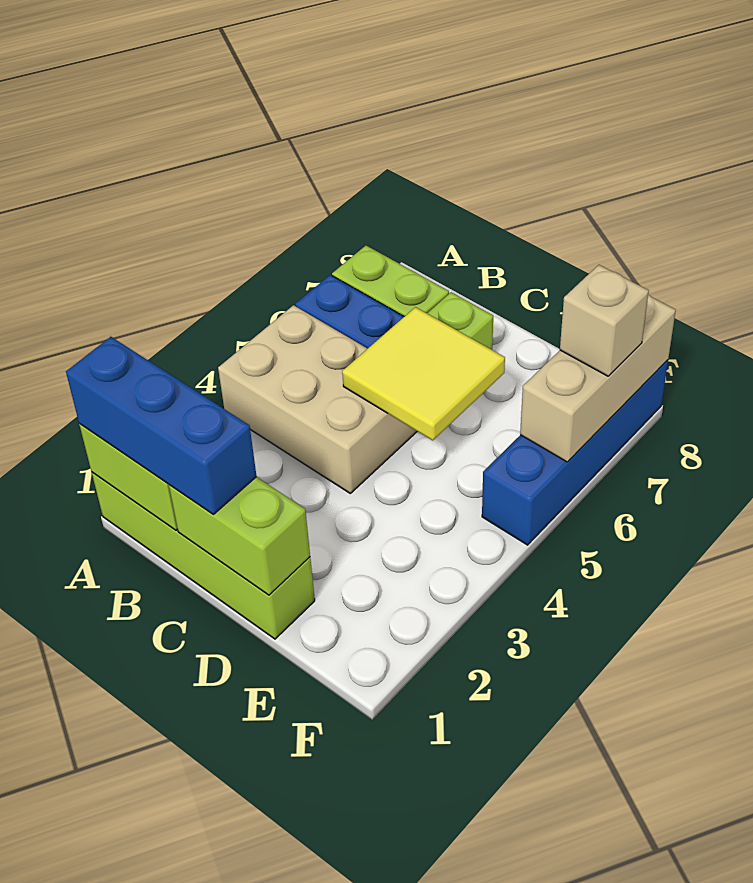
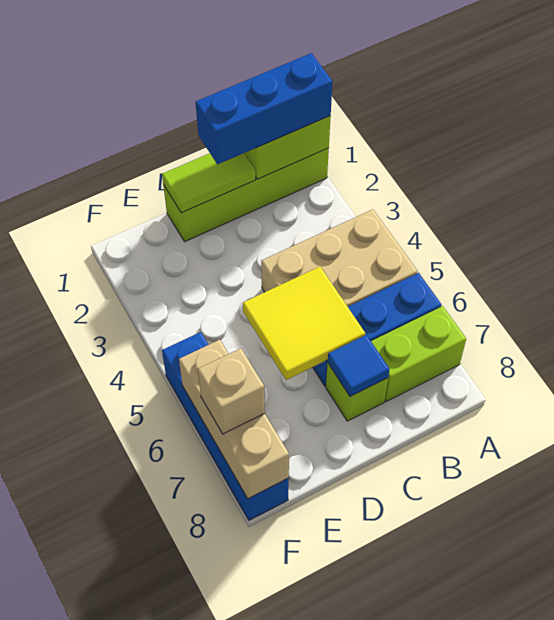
lime brick C1:D1 level 2 -> lime tile C1:D1 level 2
none -> blue tile C7 level 2

